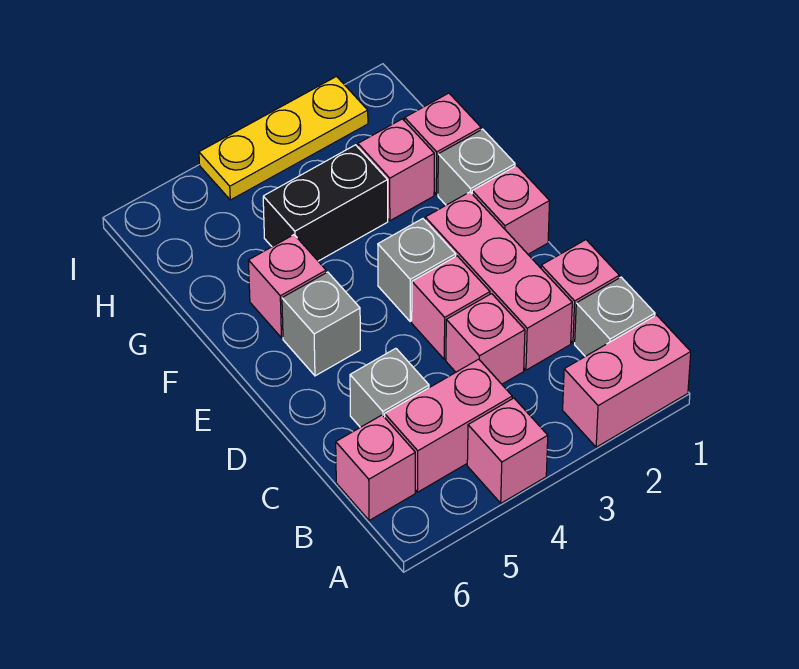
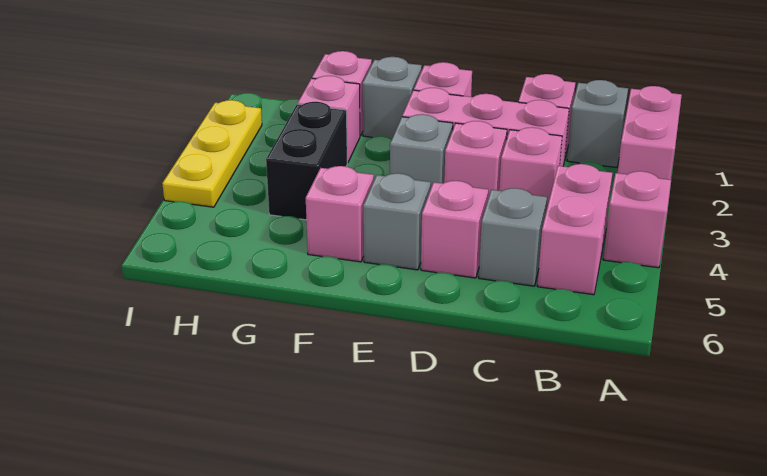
pink brick B6 level 1 -> pink brick D5 level 1

